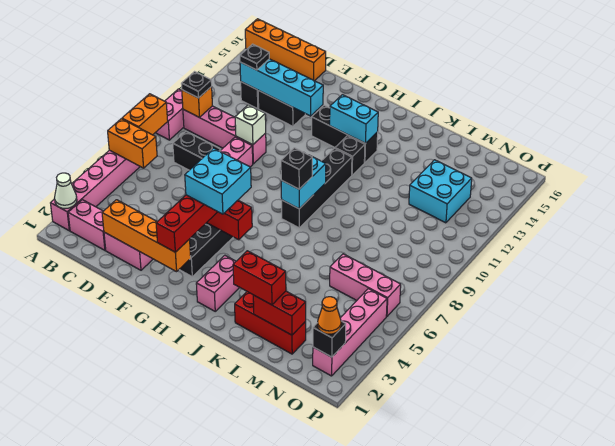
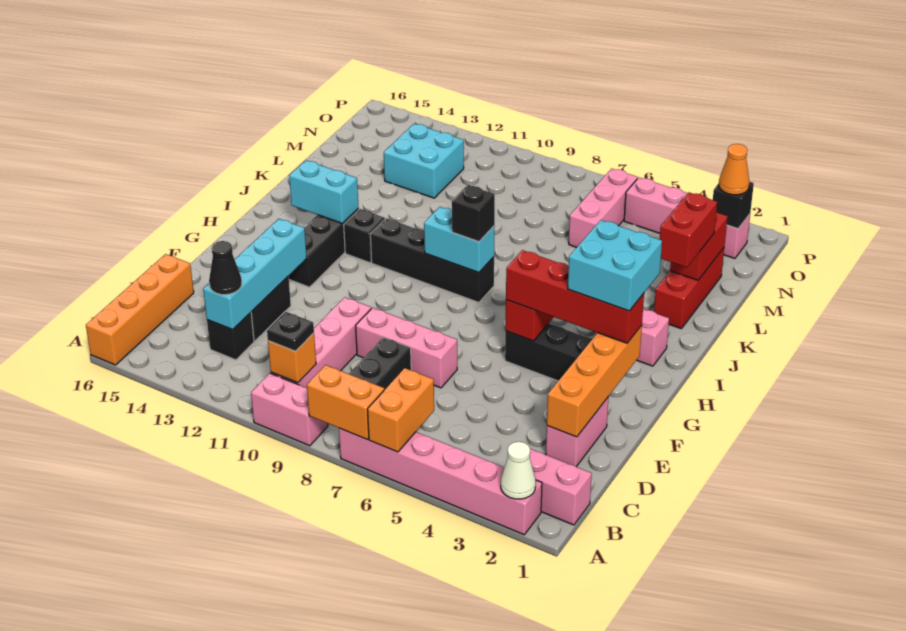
pink brick B2:C2 level 1 -> pink brick B1:B2 level 1
black plate C13 level 3 -> black cone C13 level 3
white brick E10 level 2 -> none
cyan brick G4:H5 level 4 -> cyan brick G2:H3 level 4
cyan brick H13:I13 level 2 -> cyan brick I13:I14 level 2

